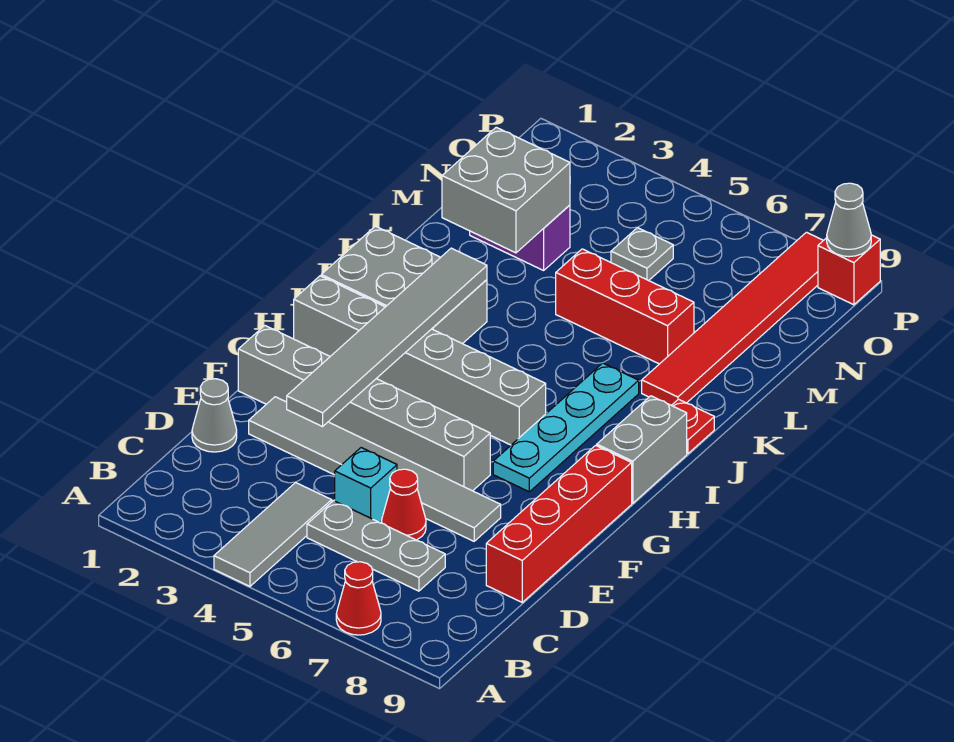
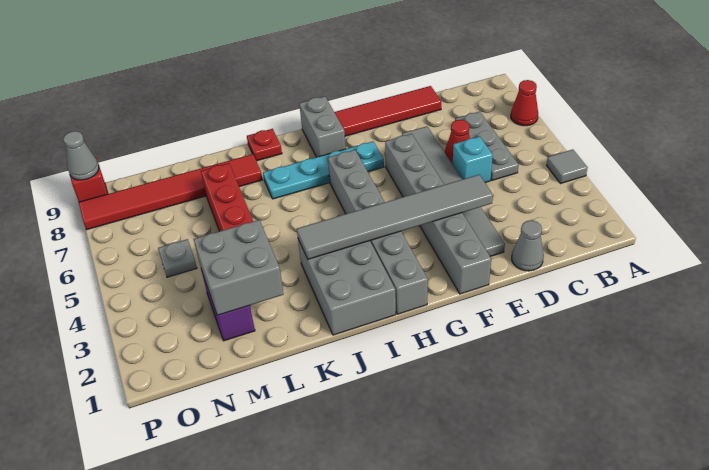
grey tile A4:C4 level 1 -> grey tile A4 level 1
red brick D9:G9 level 1 -> red tile D9:G9 level 1
grey brick H9:I9 level 1 -> grey brick H8:H9 level 1

